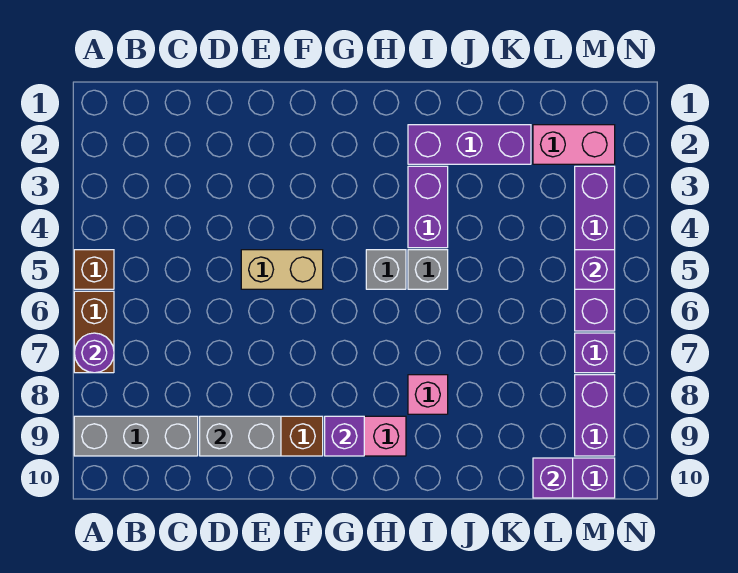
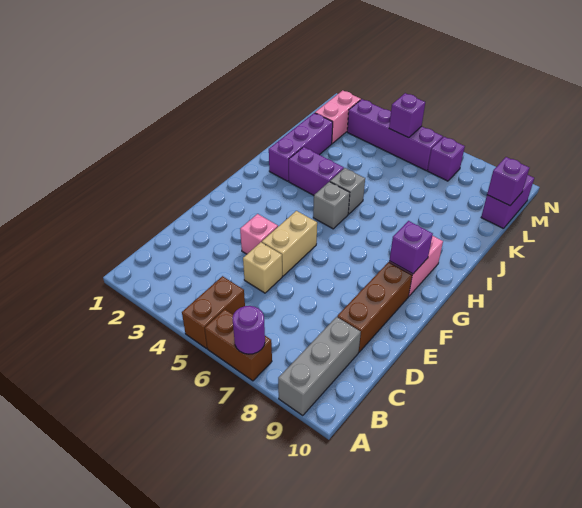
brown brick A5 level 1 -> brown brick A5:B5 level 1
none -> tan brick D5 level 1
grey brick D9:E9 level 2 -> none
pink brick I8 level 1 -> pink brick E4 level 1
purple brick M8:M9 level 1 -> none

